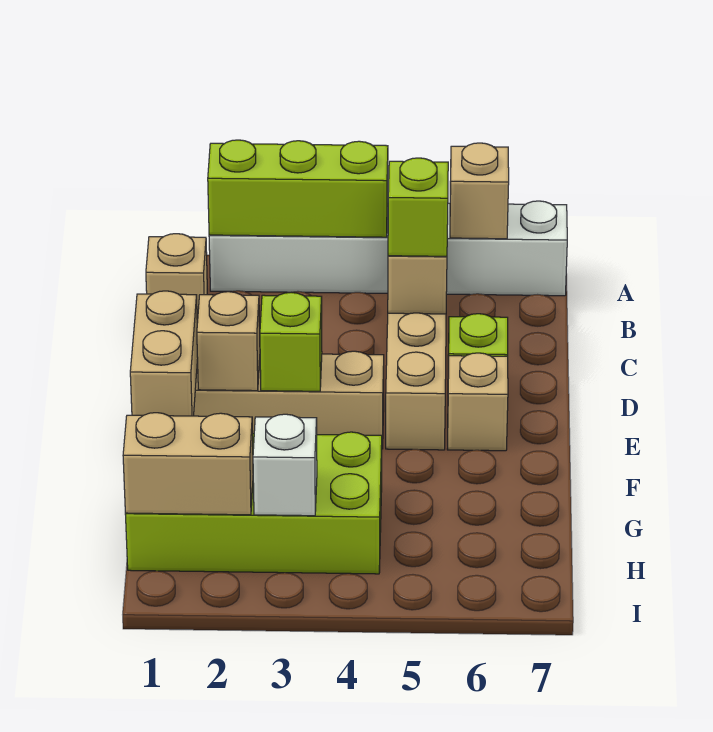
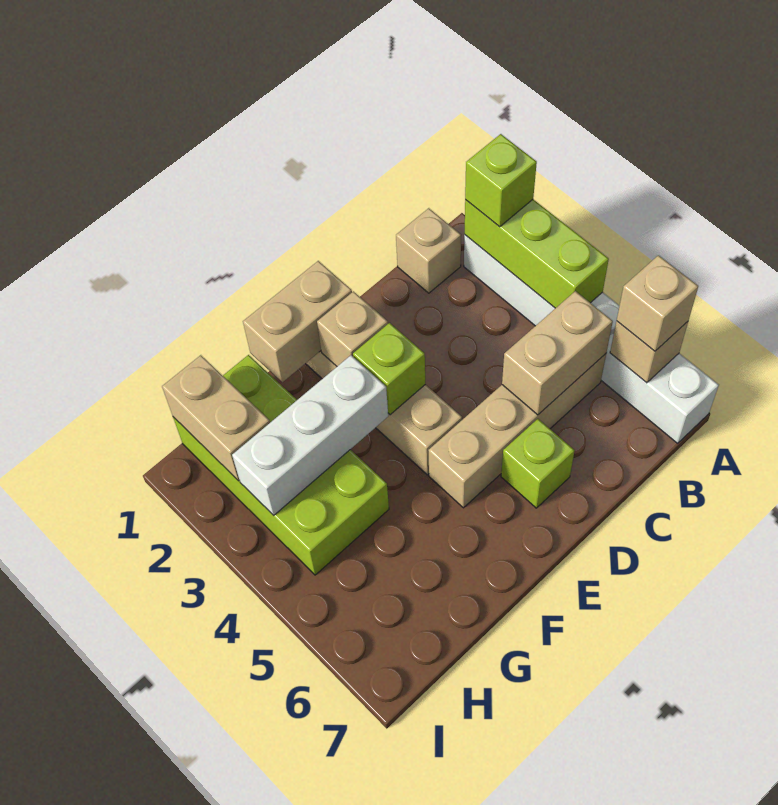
lime brick C5 level 3 -> lime brick A2 level 3
tan brick E6 level 1 -> tan brick A6 level 3
white brick H3 level 2 -> white brick F3:H3 level 2

